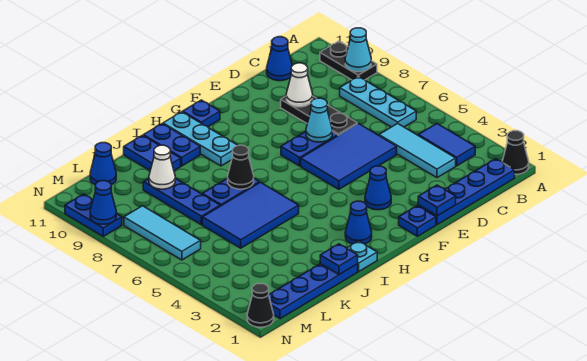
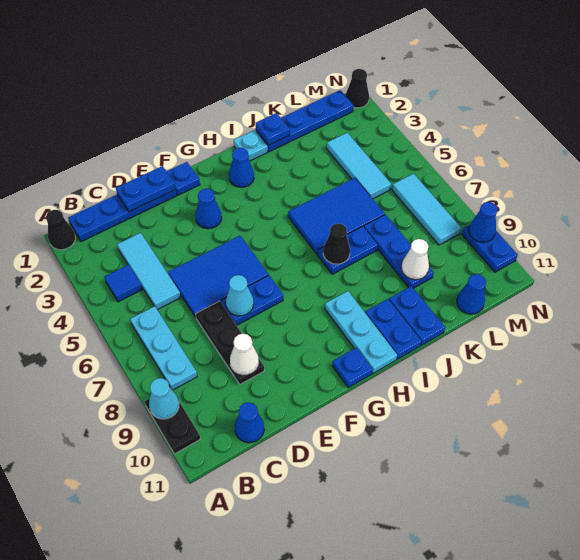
blue tile B3:B4 level 1 -> blue tile B4 level 1
blue plate E1 level 2 -> blue plate D1:E1 level 2
none -> cyan tile L3:L5 level 1

